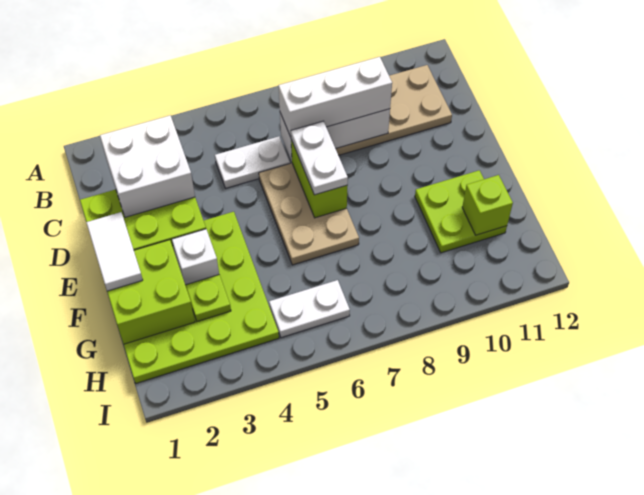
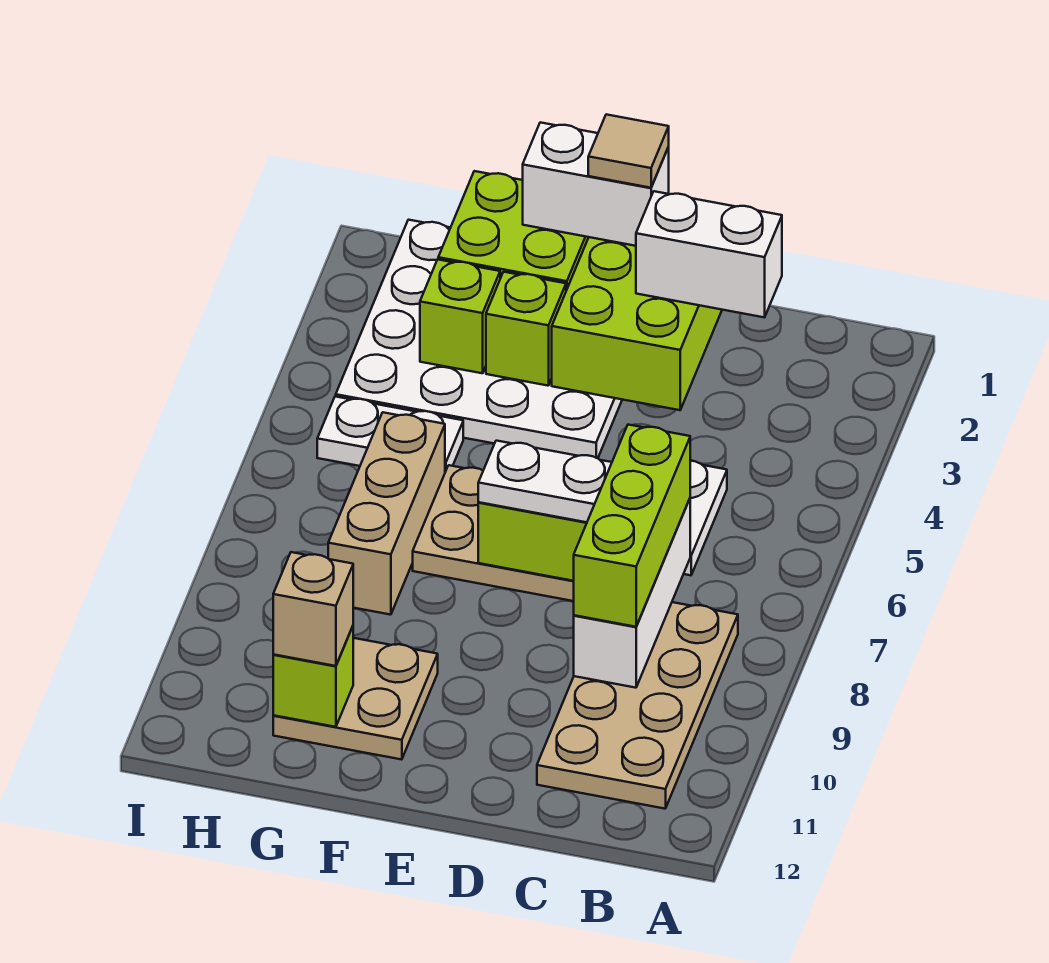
white brick C2:D3 level 3 -> white brick C2:D2 level 3
white brick C7:C9 level 3 -> lime brick C7:C9 level 3
lime plate E1:H4 level 1 -> white plate E1:H4 level 1
white tile E1:F1 level 3 -> white brick E1:F1 level 3
none -> tan tile E1 level 4
white brick F3 level 2 -> lime brick F3 level 2
lime plate F10:G11 level 1 -> tan plate F10:G11 level 1
lime plate G3 level 2 -> lime brick G3 level 2
none -> tan brick G6:G8 level 1
none -> tan brick G11 level 3
white plate H5:H6 level 1 -> white plate G5:H5 level 1

